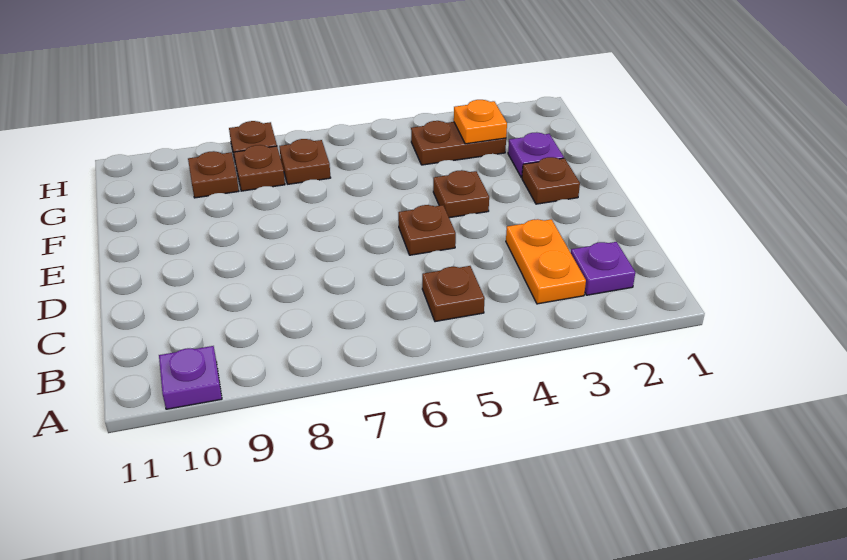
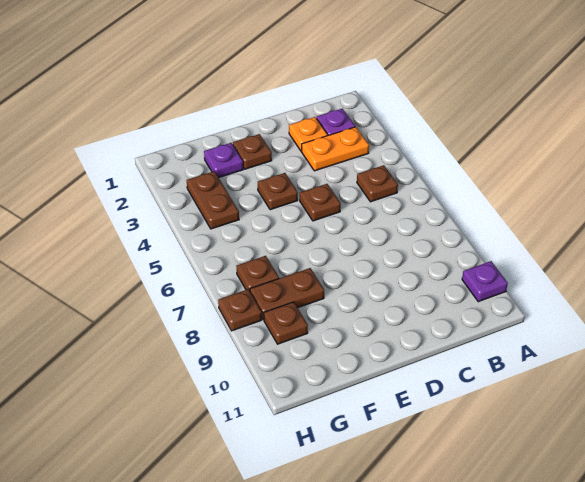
orange plate G3 level 2 -> orange plate C2 level 1
brown plate G8 level 1 -> brown plate F8:G8 level 1

